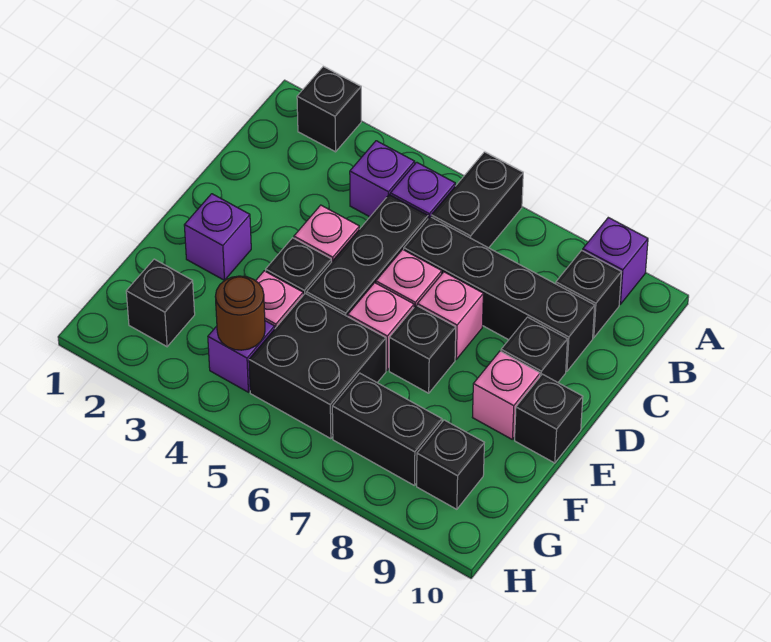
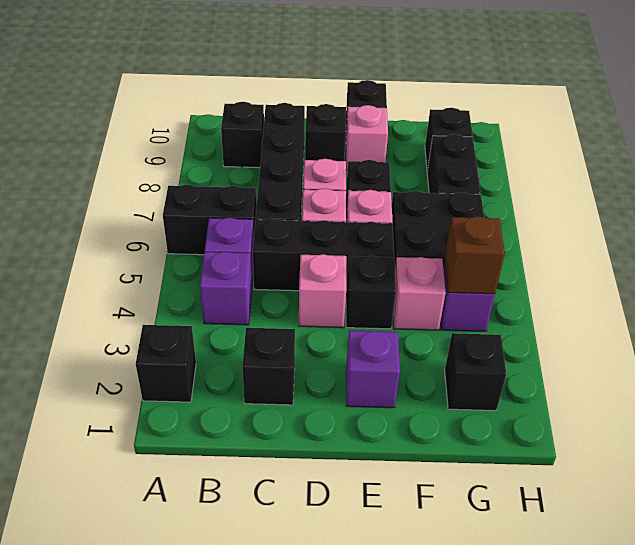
purple brick A9 level 1 -> none
none -> black brick C2 level 1
brown round brick G4 level 2 -> brown brick G4 level 2

